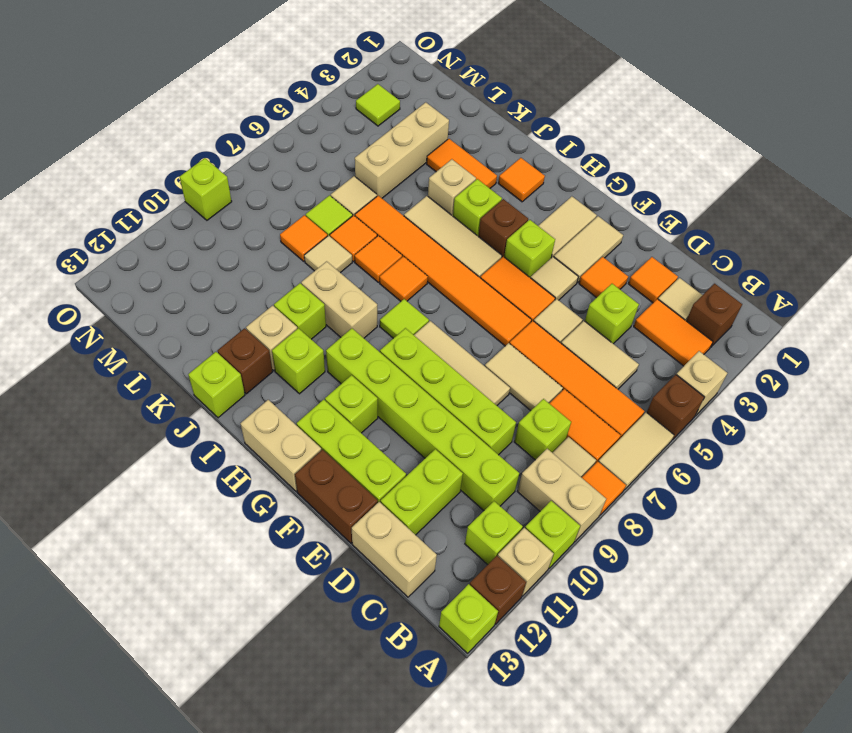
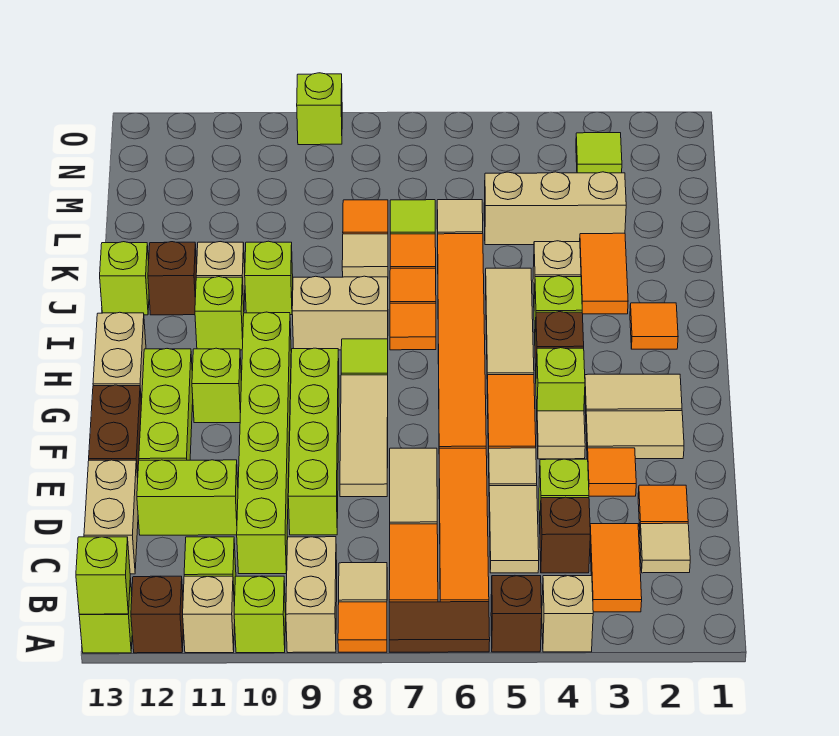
tan tile A6:A7 level 1 -> brown tile A6:A7 level 1
brown brick B2 level 1 -> brown brick C4 level 1
lime brick C8 level 1 -> lime brick A13 level 2
tan brick I9:J9 level 1 -> tan brick I8:I9 level 1

